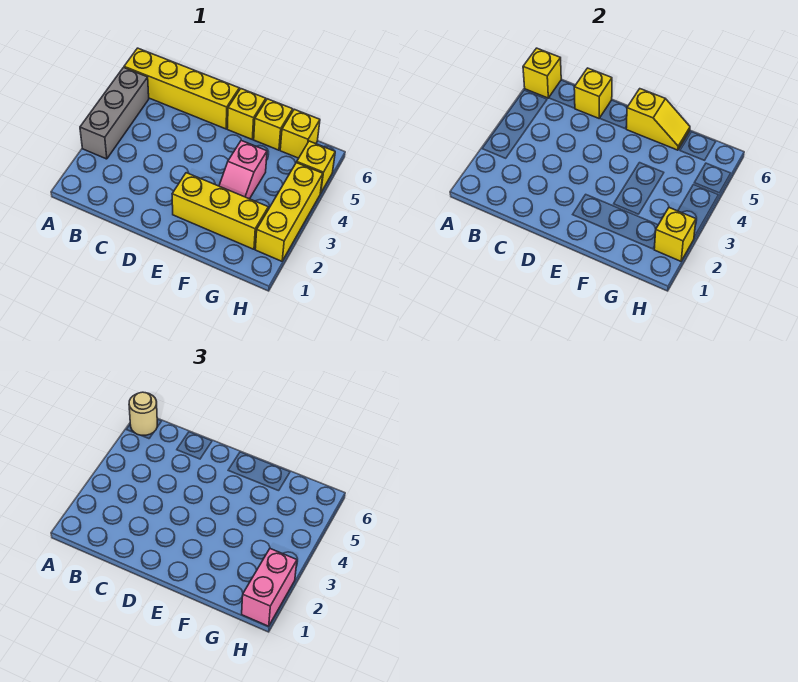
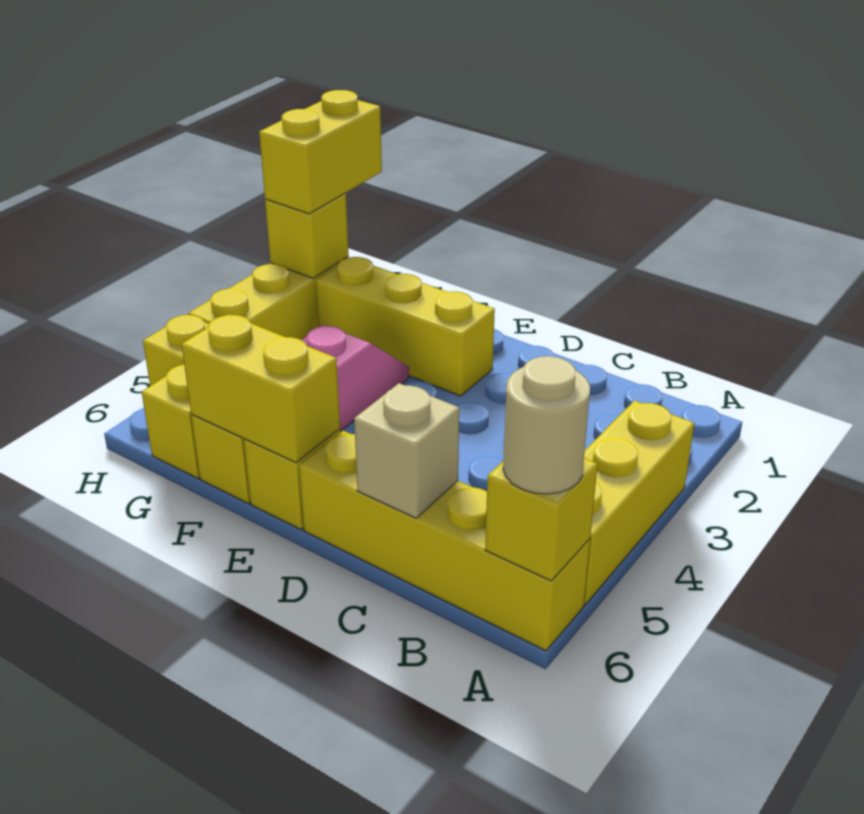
grey brick A3:A5 level 1 -> yellow brick A3:A5 level 1
yellow brick C6 level 2 -> tan brick C6 level 2
yellow slope E6:F6 level 2 top E -> yellow brick E6:F6 level 2
pink brick H1:H2 level 3 -> yellow brick H1:H2 level 3

